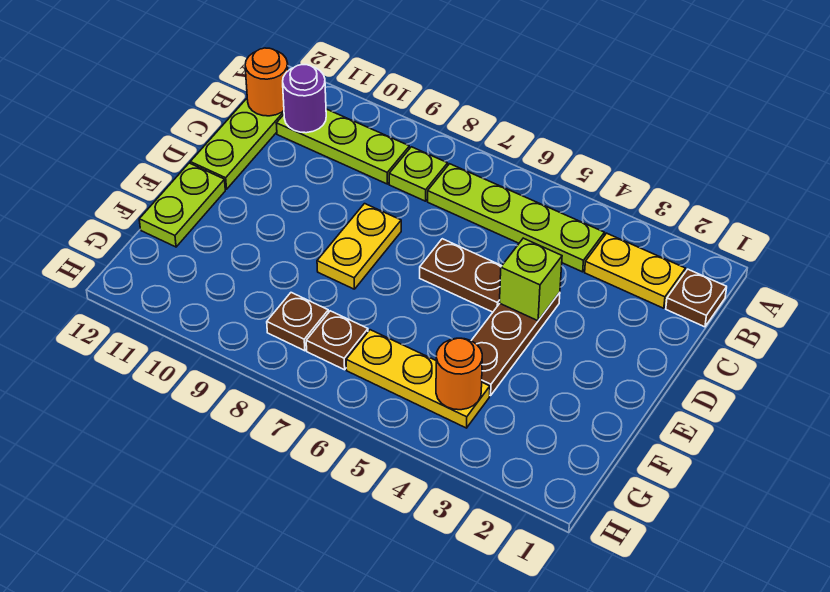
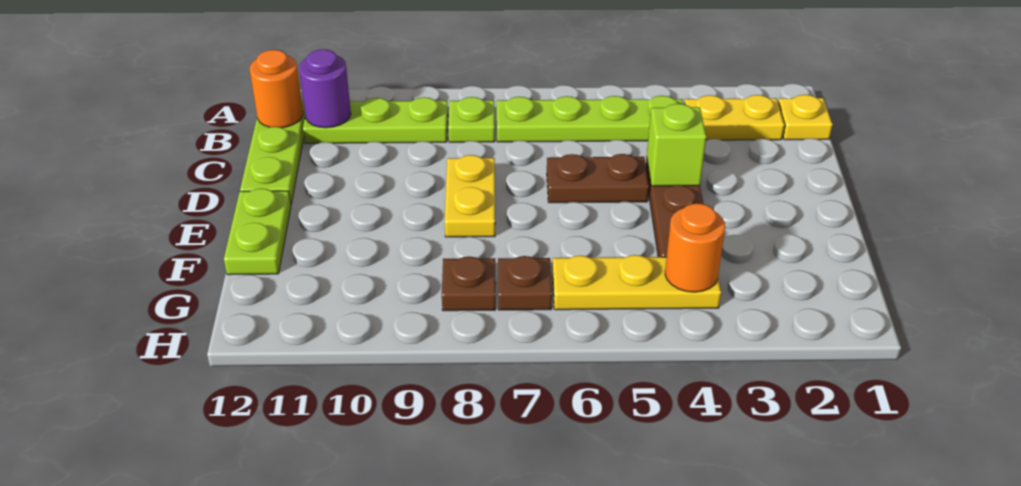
brown plate B1 level 1 -> yellow plate B1 level 1

